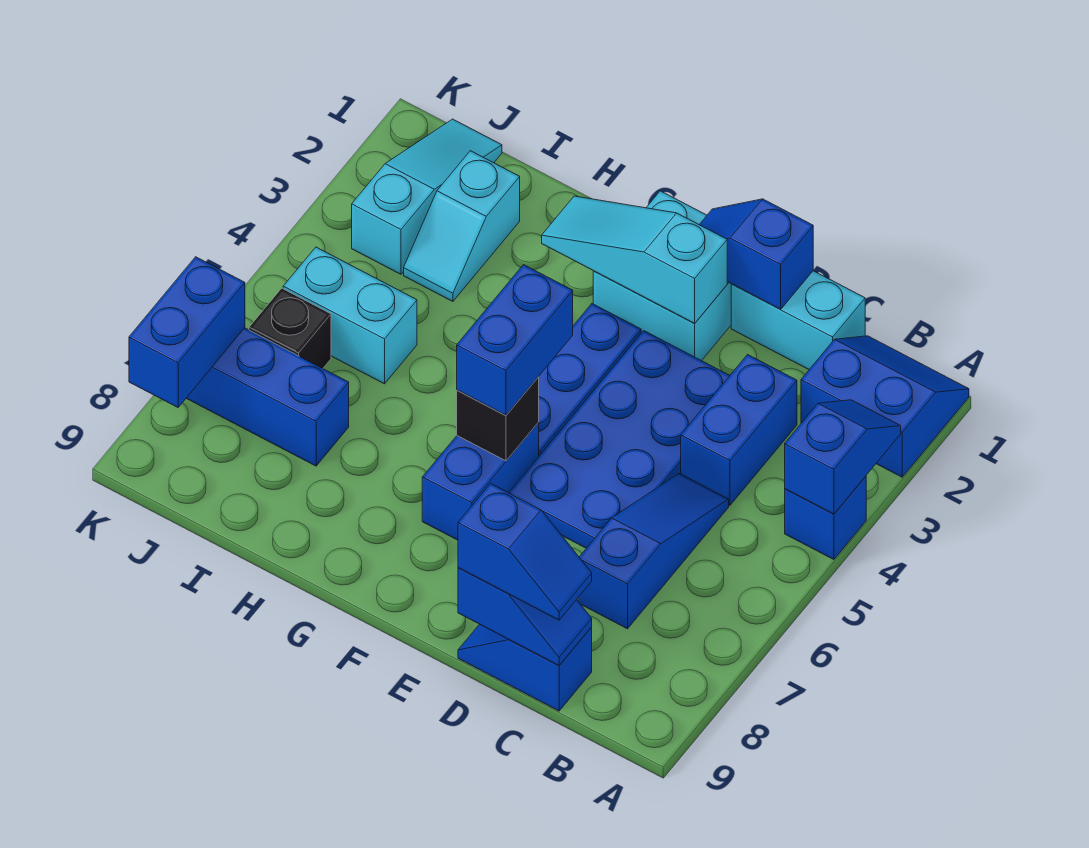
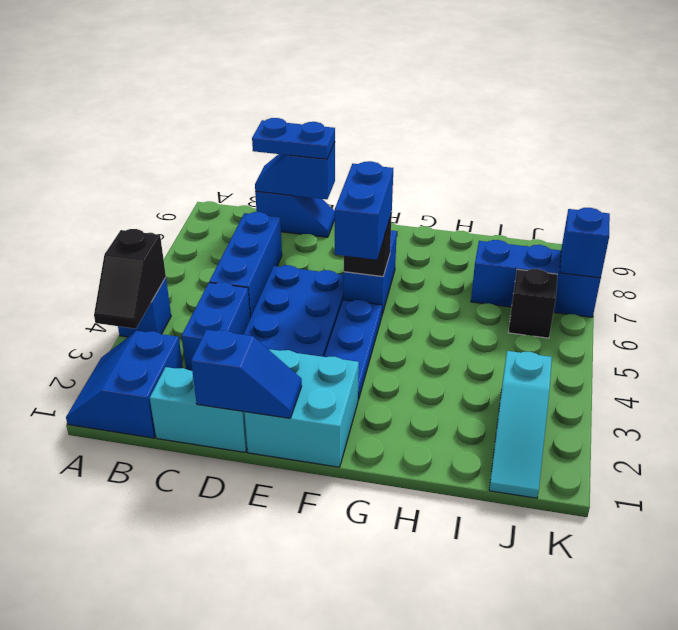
blue slope A1:B2 level 1 top 2 -> blue slope A1:B2 level 1 top B
blue slope A3:A4 level 2 top 4 -> black slope A3:A4 level 2 top 4
blue slope C5:C7 level 1 top 7 -> blue brick C5:C7 level 1
blue slope C9:D9 level 3 top D -> blue plate C9:D9 level 3
cyan slope E2:G2 level 2 top E -> none
cyan slope I2:I3 level 1 top 2 -> none
cyan brick I5:J5 level 1 -> none
blue brick K7:K8 level 2 -> blue brick K7 level 2

